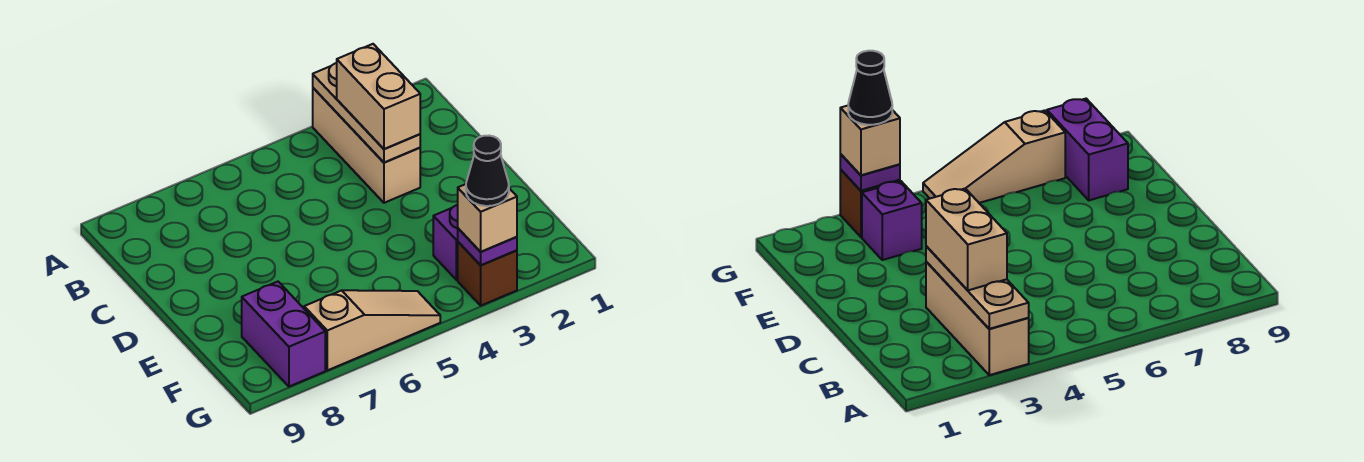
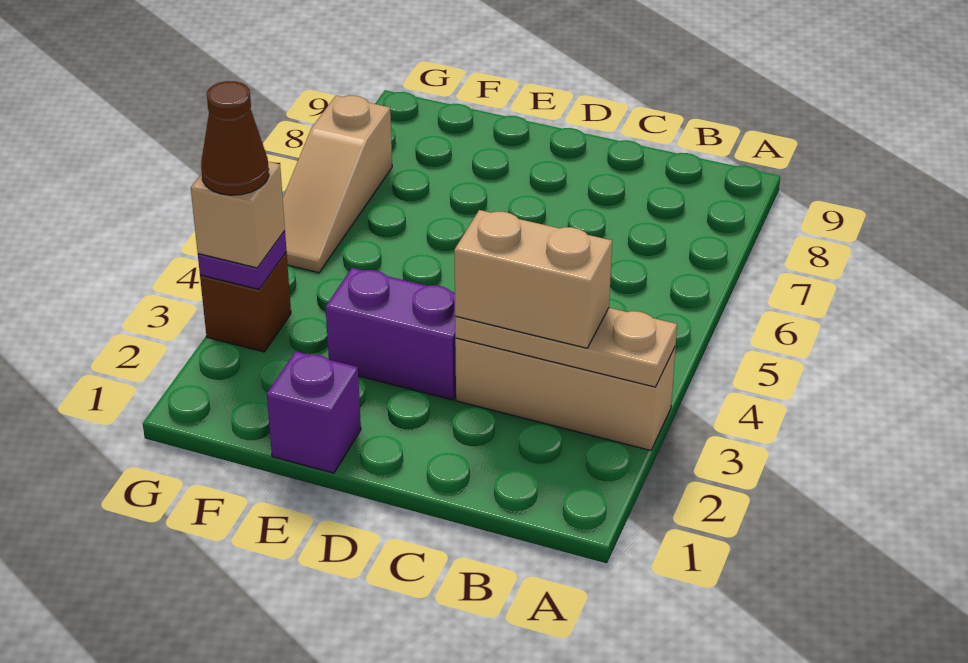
purple brick F3 level 1 -> purple brick E1 level 1
purple brick F8:G8 level 1 -> purple brick D3:E3 level 1
black cone G3 level 4 -> brown cone G3 level 4

